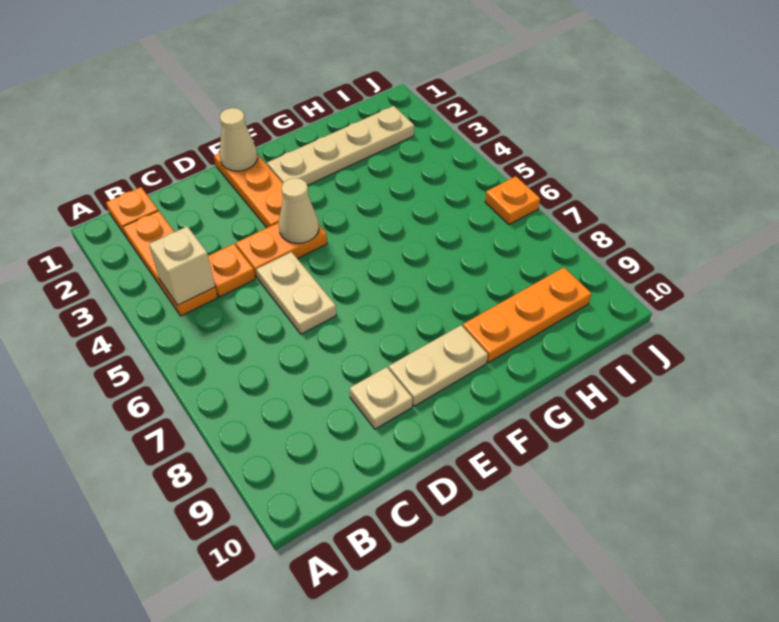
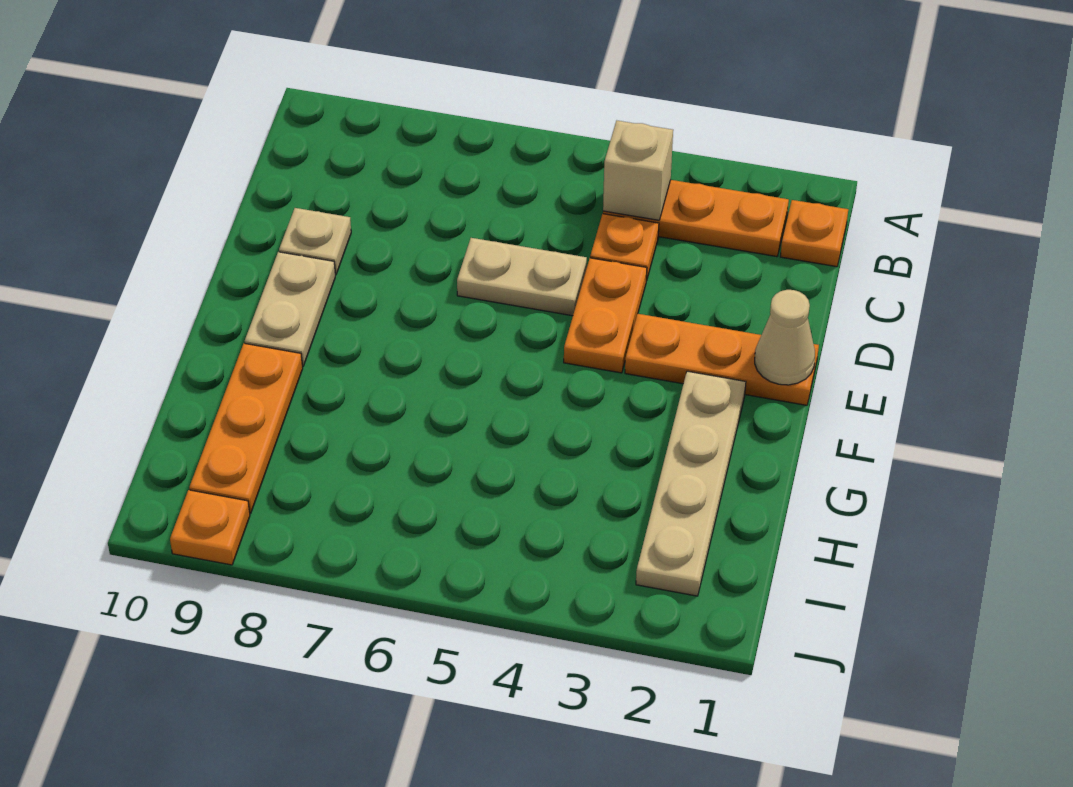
tan cone E4 level 2 -> none
orange plate J6 level 1 -> orange plate J9 level 1

